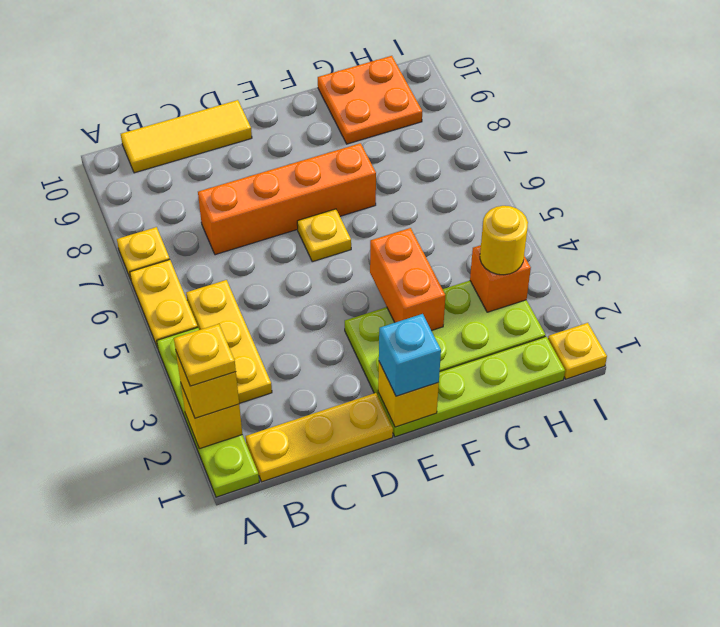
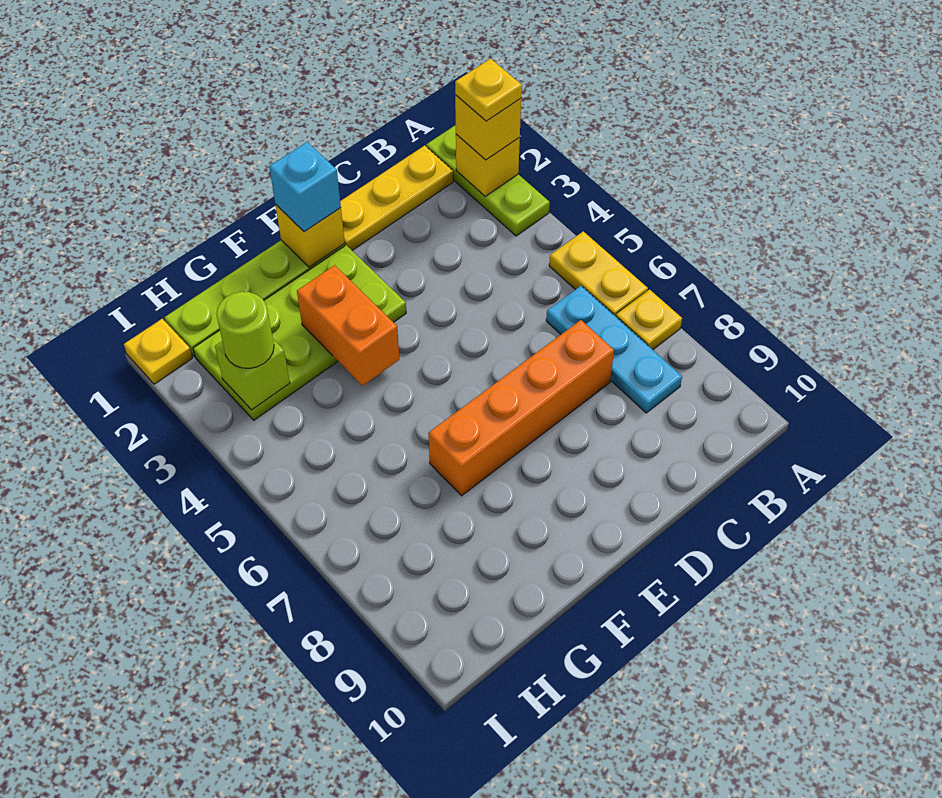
lime plate A1:A4 level 1 -> lime plate A1:A3 level 1
yellow plate B3:B5 level 1 -> none
none -> cyan plate B6:B8 level 1
yellow tile B10:D10 level 1 -> none
yellow plate E6 level 1 -> none
orange plate G9:H10 level 1 -> none
orange brick H3 level 2 -> lime brick H3 level 2
yellow round brick H3 level 3 -> lime round brick H3 level 3

